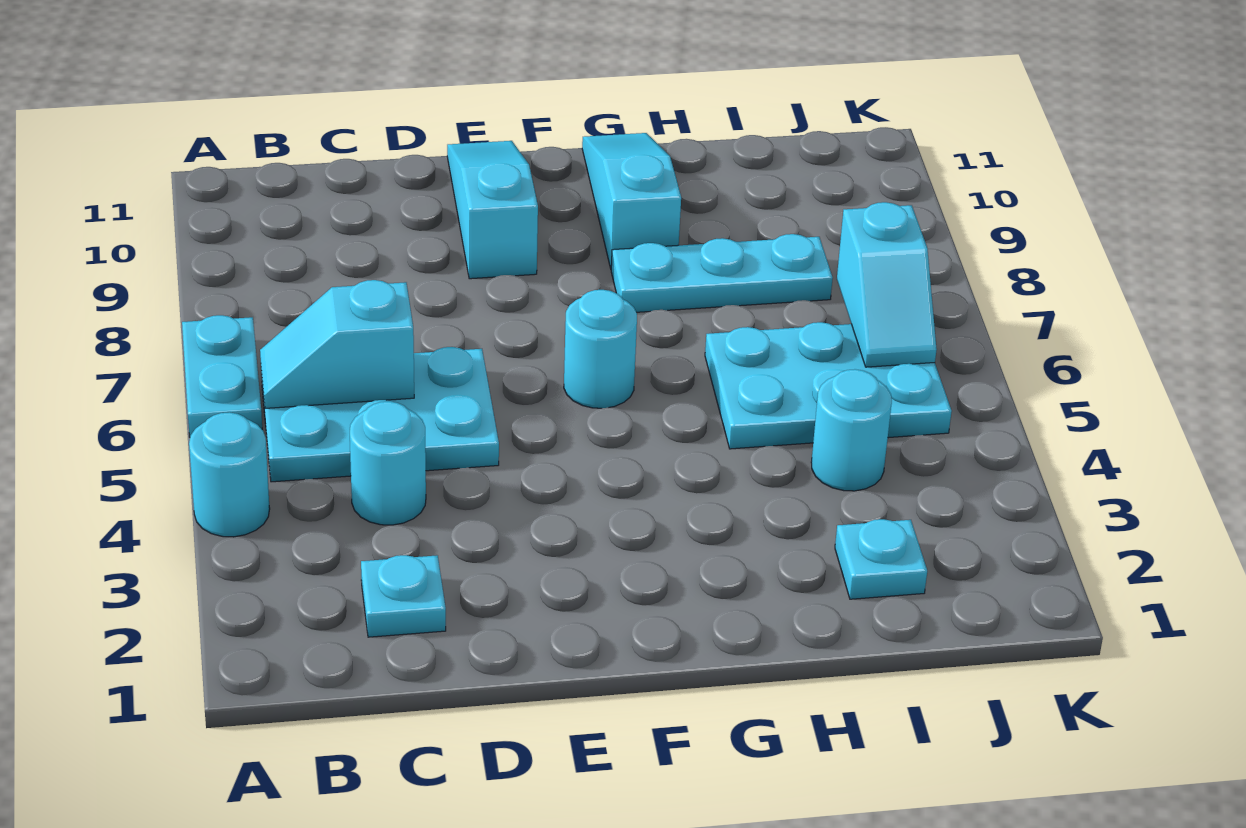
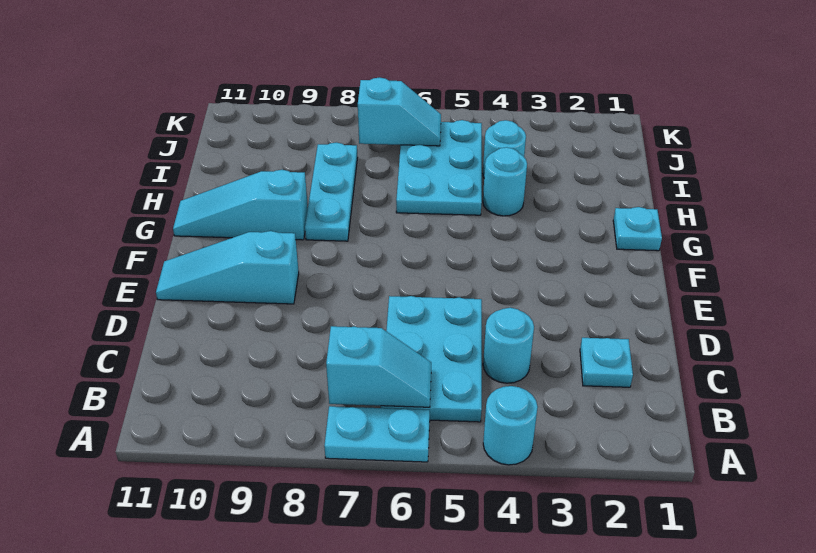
cyan slope B6:C6 level 2 top C -> cyan slope B6:B7 level 2 top 7
cyan round brick F6 level 1 -> cyan round brick H4 level 1
cyan plate I2 level 1 -> cyan plate G1 level 1

